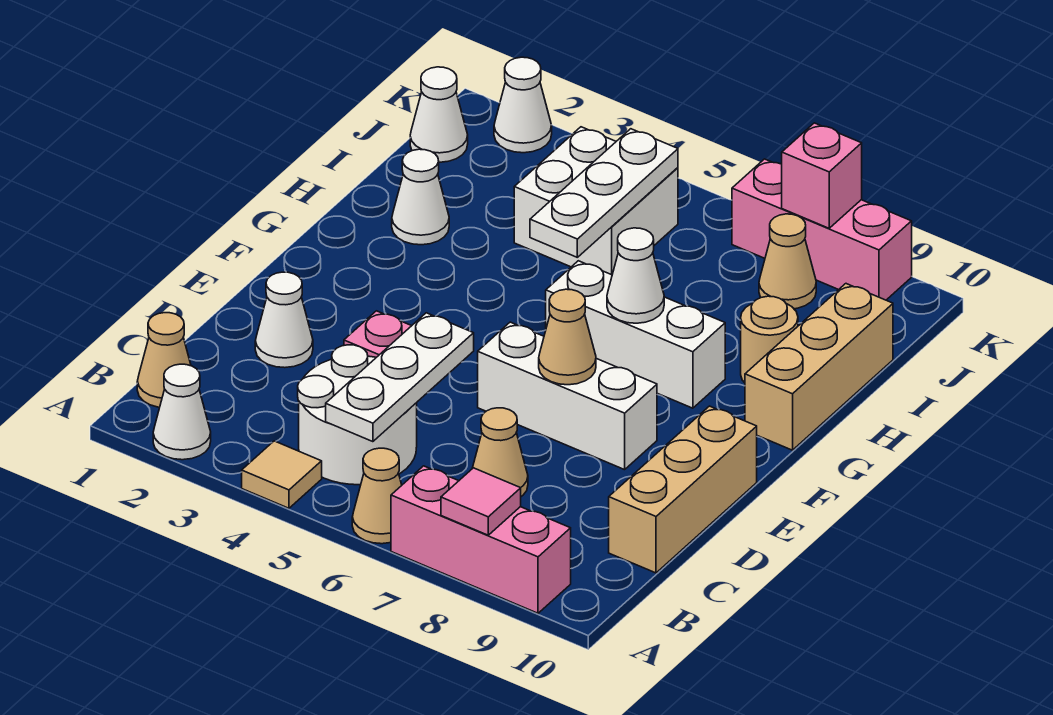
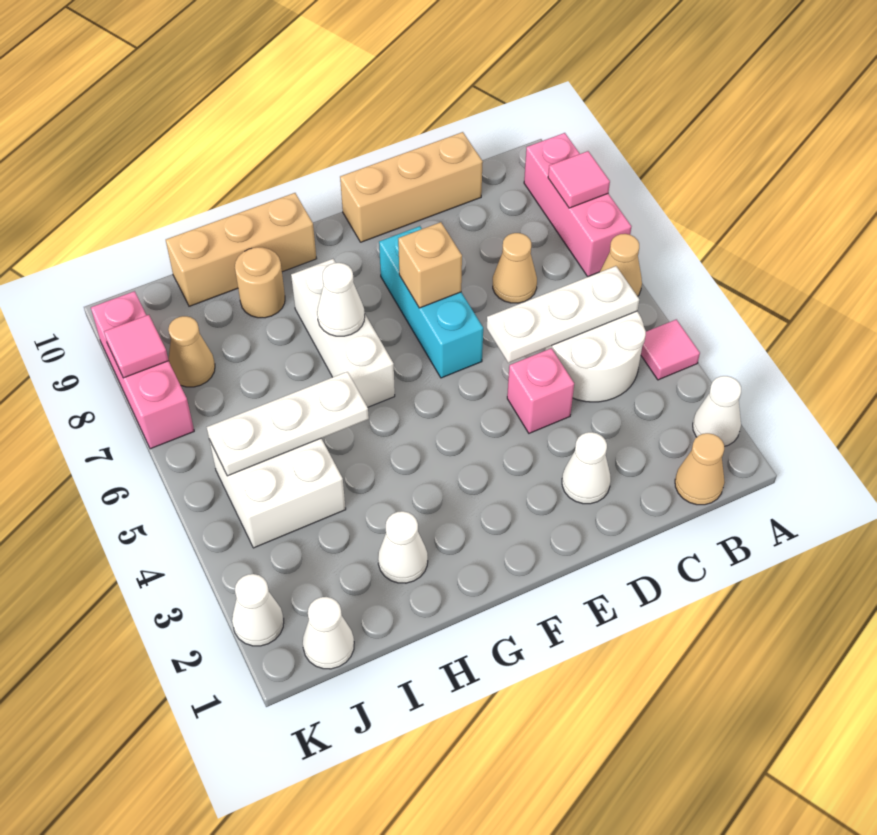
tan tile A4 level 1 -> pink tile A4 level 1
white brick E6:E8 level 1 -> cyan brick E6:E8 level 1
tan cone E7 level 2 -> tan brick E7 level 2
pink brick K8 level 2 -> pink tile K8 level 2

